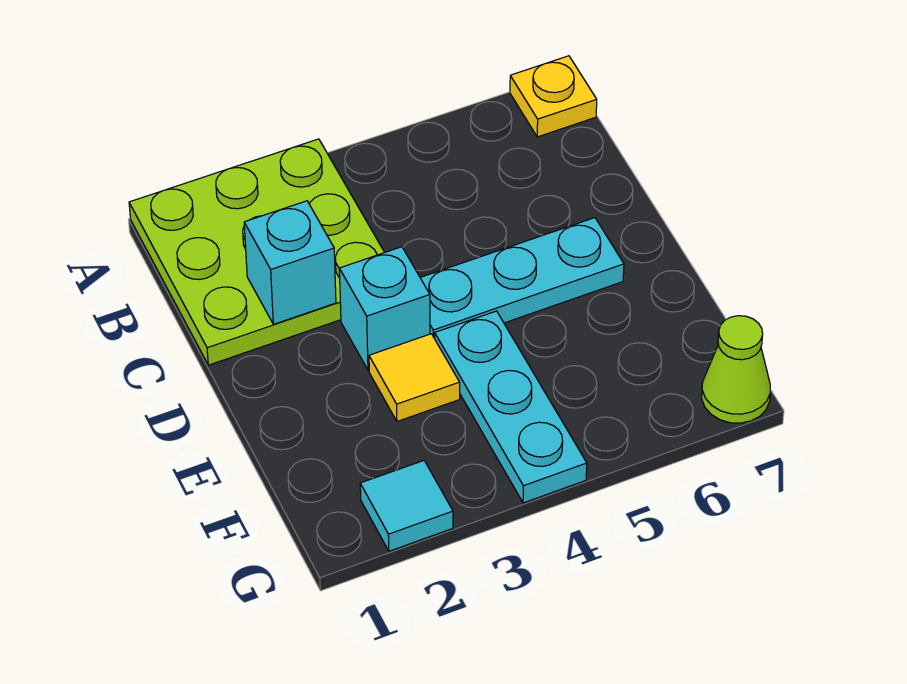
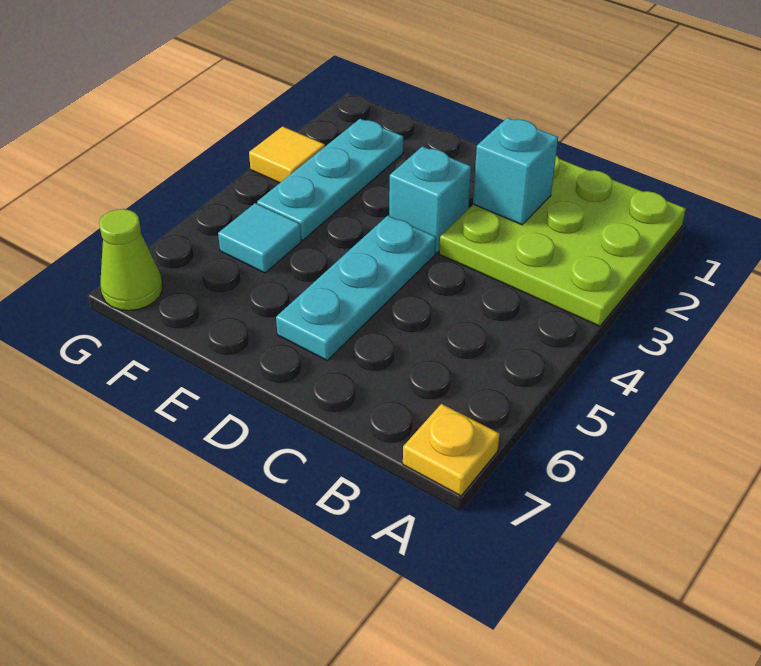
yellow tile E3 level 1 -> yellow tile G3 level 1
cyan plate E4:G4 level 1 -> cyan plate F2:F4 level 1
cyan tile G2 level 1 -> cyan tile F5 level 1

